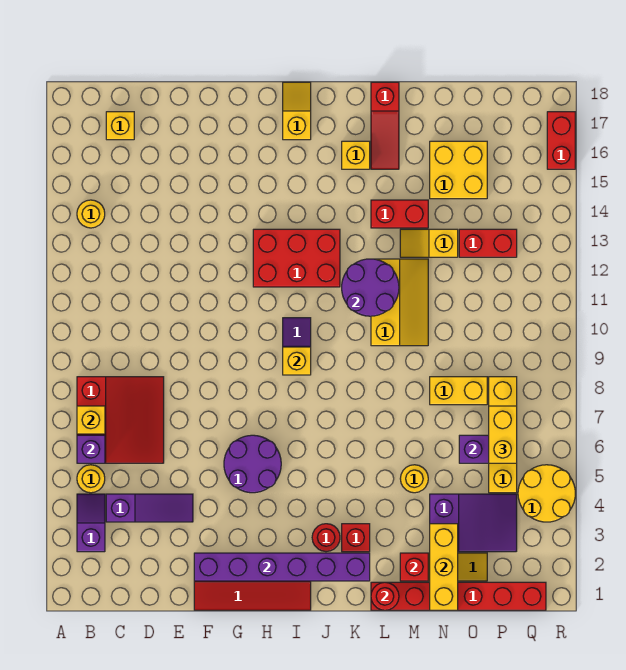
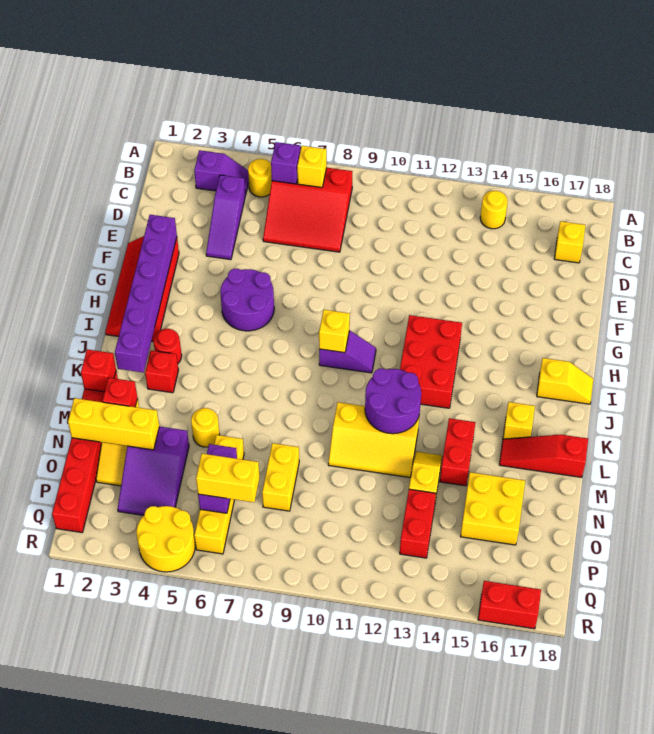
red round brick L1 level 2 -> red brick L1 level 2
yellow brick P5:P8 level 1 -> yellow brick N6:Q6 level 1

